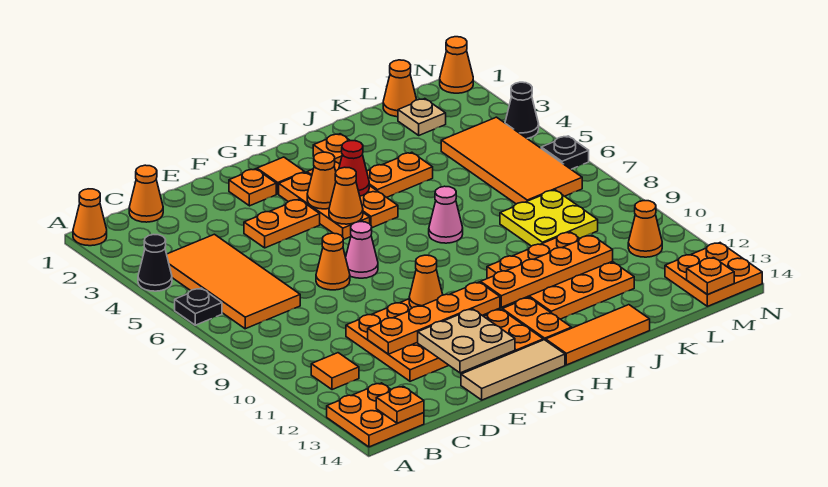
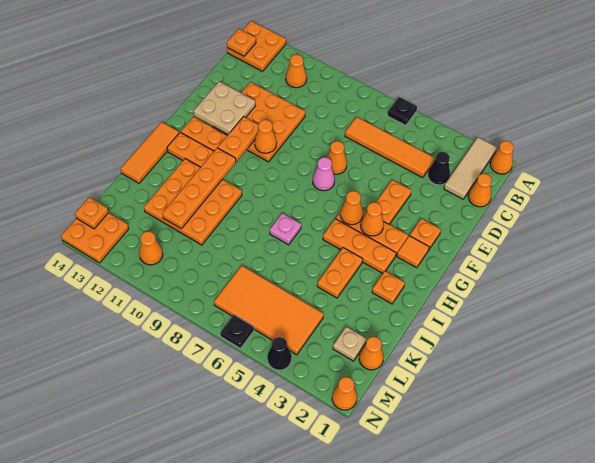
black cone A4 level 1 -> black cone C3 level 1
orange tile B4:C7 level 1 -> orange tile C4:C7 level 1
orange tile B11 level 1 -> orange cone B11 level 1
orange plate D11:G11 level 2 -> orange plate F11:G11 level 2
tan tile E14:G14 level 1 -> tan tile A2:C2 level 1
red cone H4 level 2 -> none
pink cone I7 level 1 -> pink plate I7 level 1
yellow plate K8:L9 level 1 -> none

